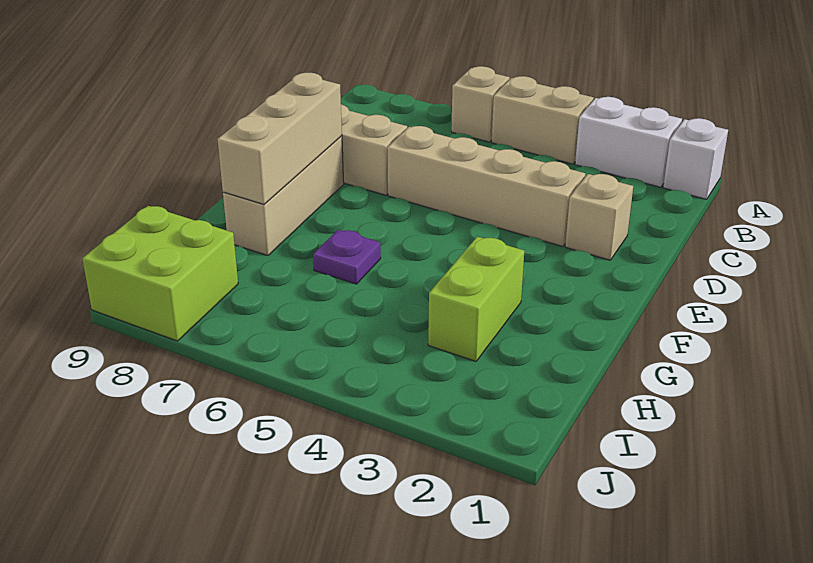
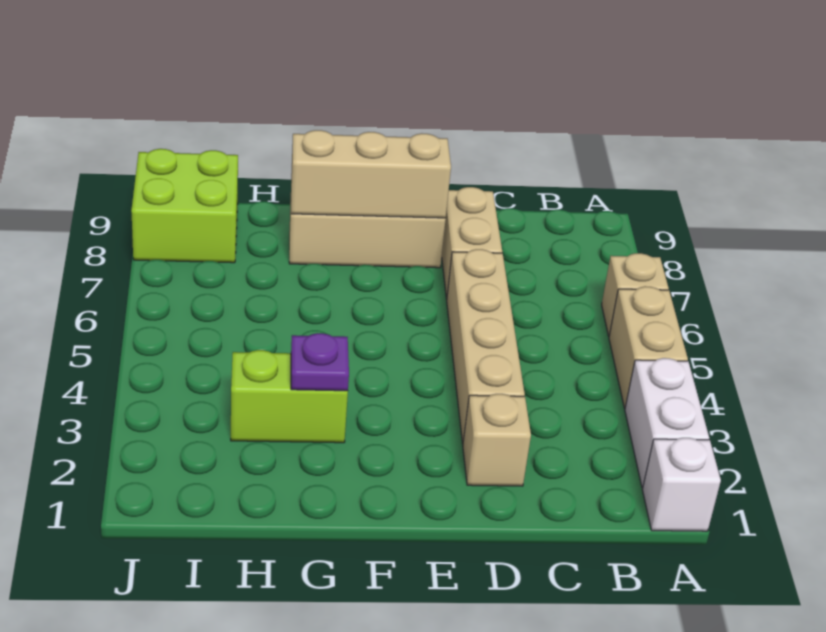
purple plate G6 level 1 -> purple plate G3 level 2

